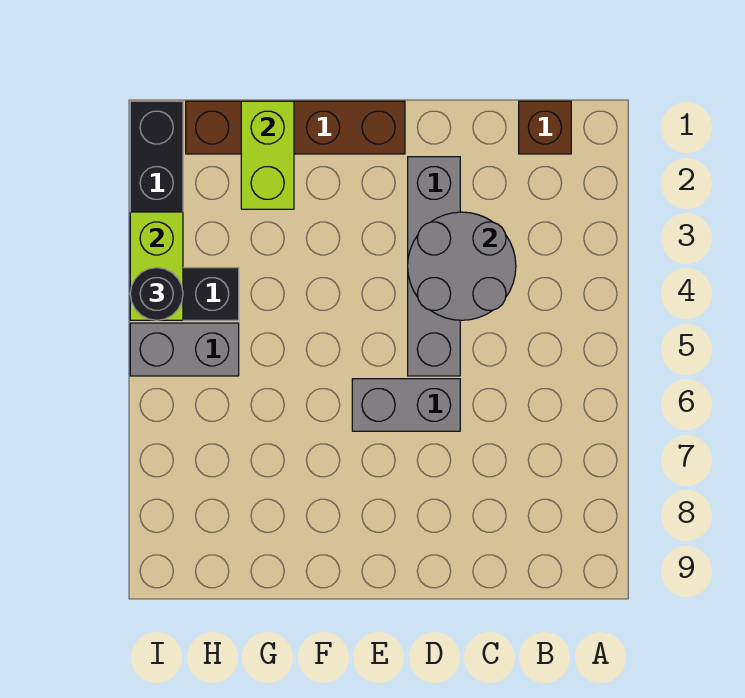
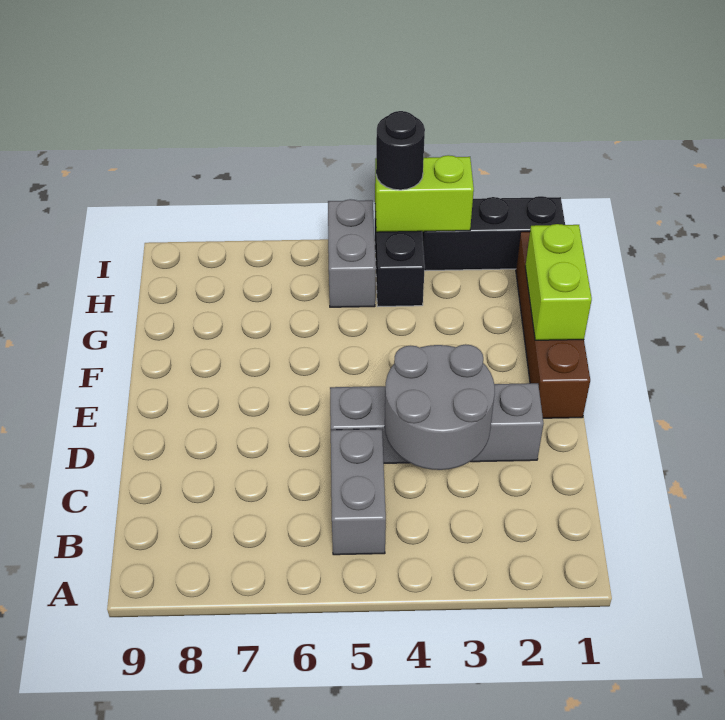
brown brick B1 level 1 -> none
grey brick D6:E6 level 1 -> grey brick B5:C5 level 1
lime brick G1:G2 level 2 -> lime brick F1:G1 level 2

